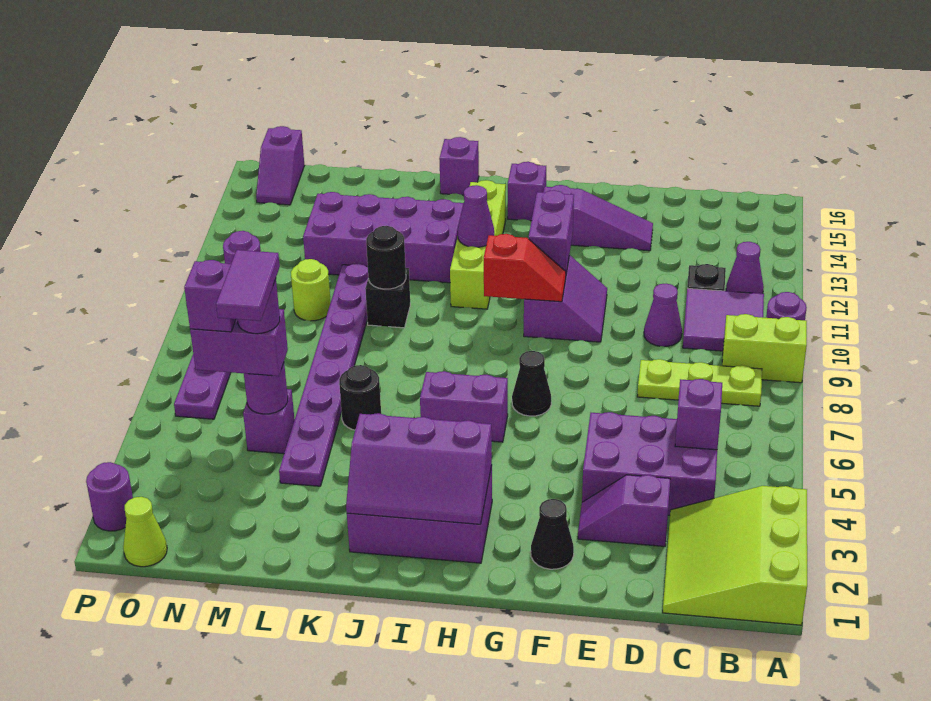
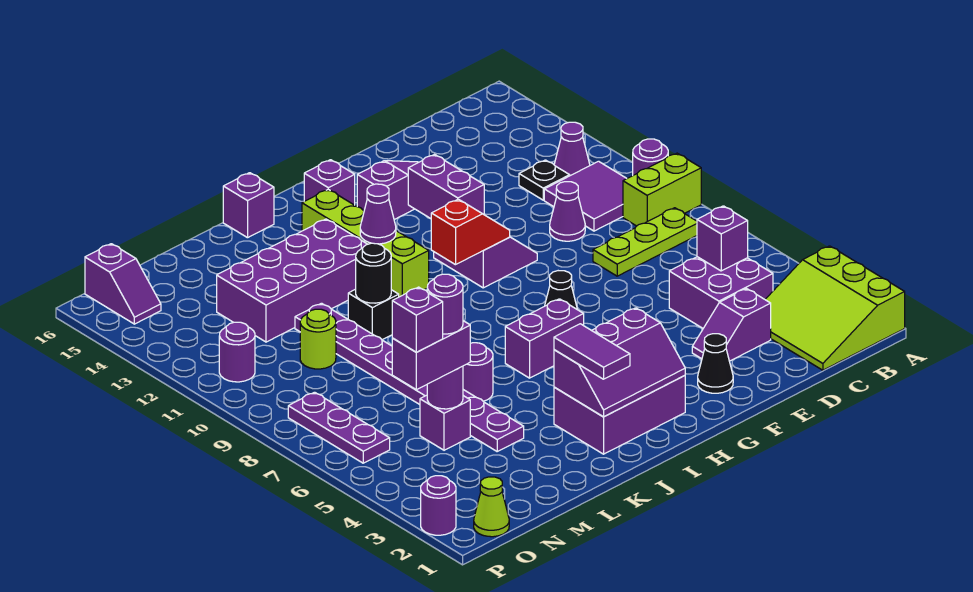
purple brick C4:E5 level 1 -> purple brick C4:D5 level 1
black round brick K6 level 1 -> purple round brick K6 level 1
purple tile M4:M5 level 5 -> purple tile J2:J3 level 3

